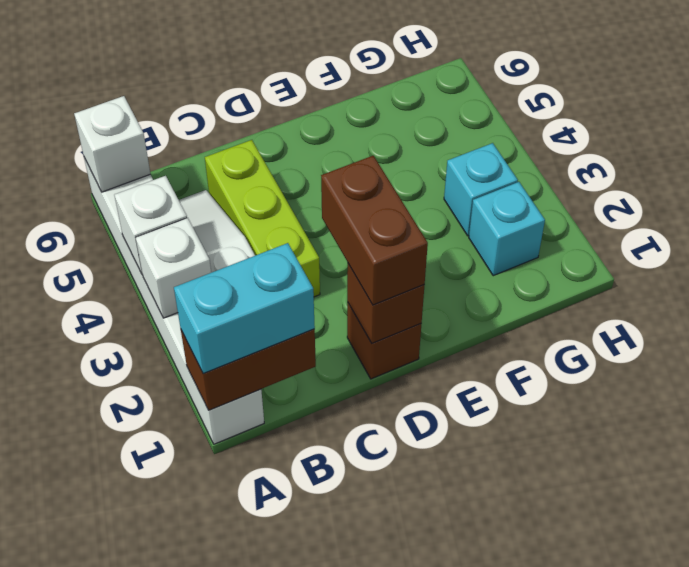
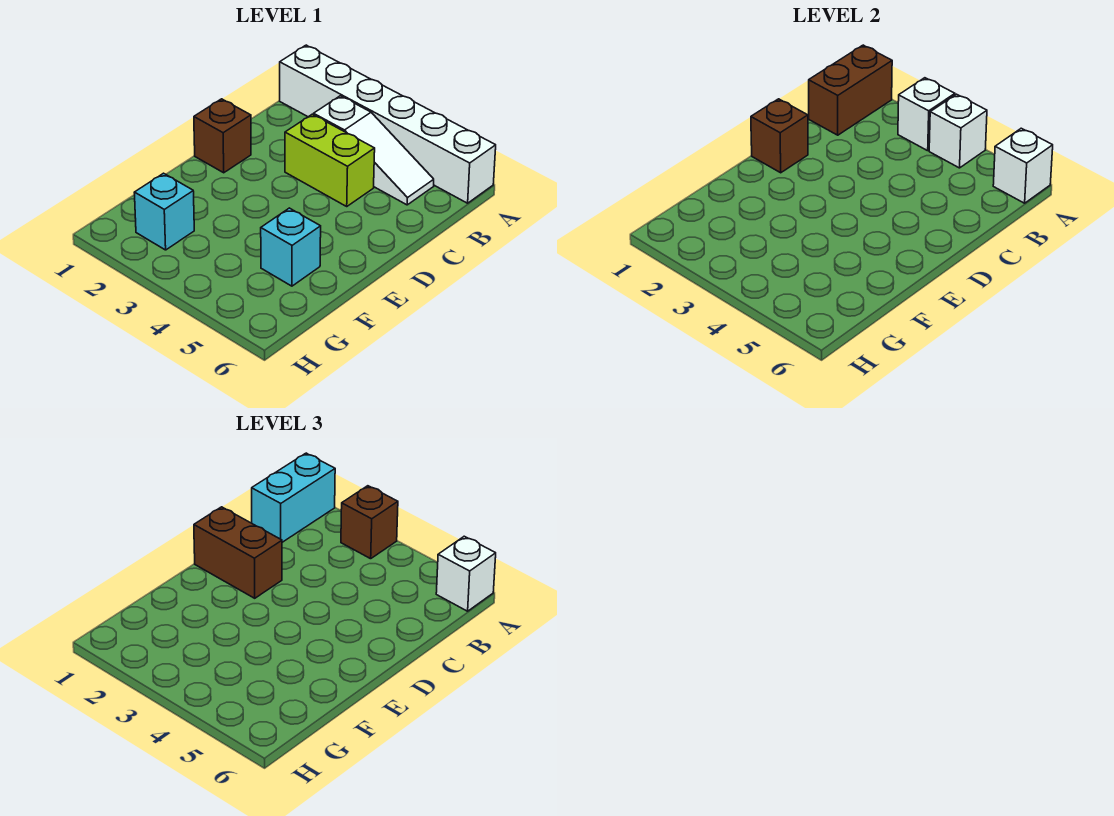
none -> brown brick A3 level 3
none -> white brick A6 level 3
lime brick C3:C5 level 1 -> lime brick C3:C4 level 1
cyan brick G3 level 1 -> cyan brick F5 level 1

